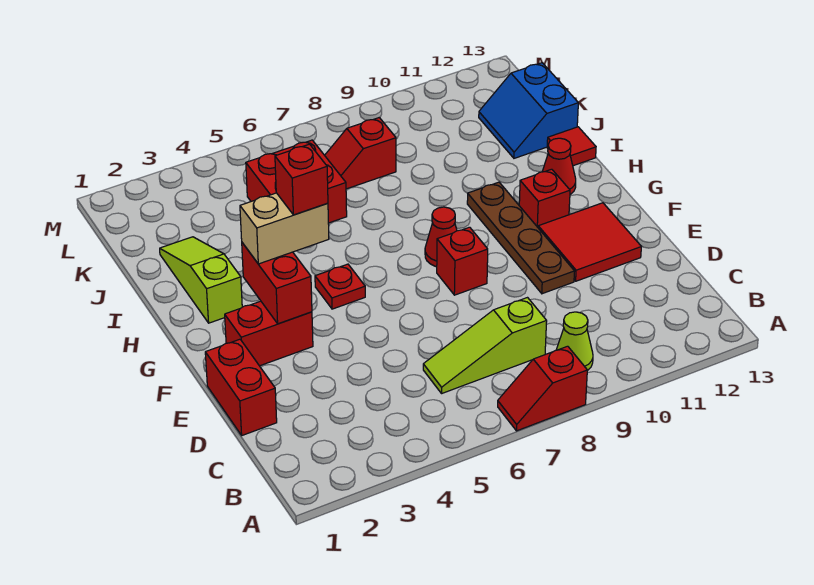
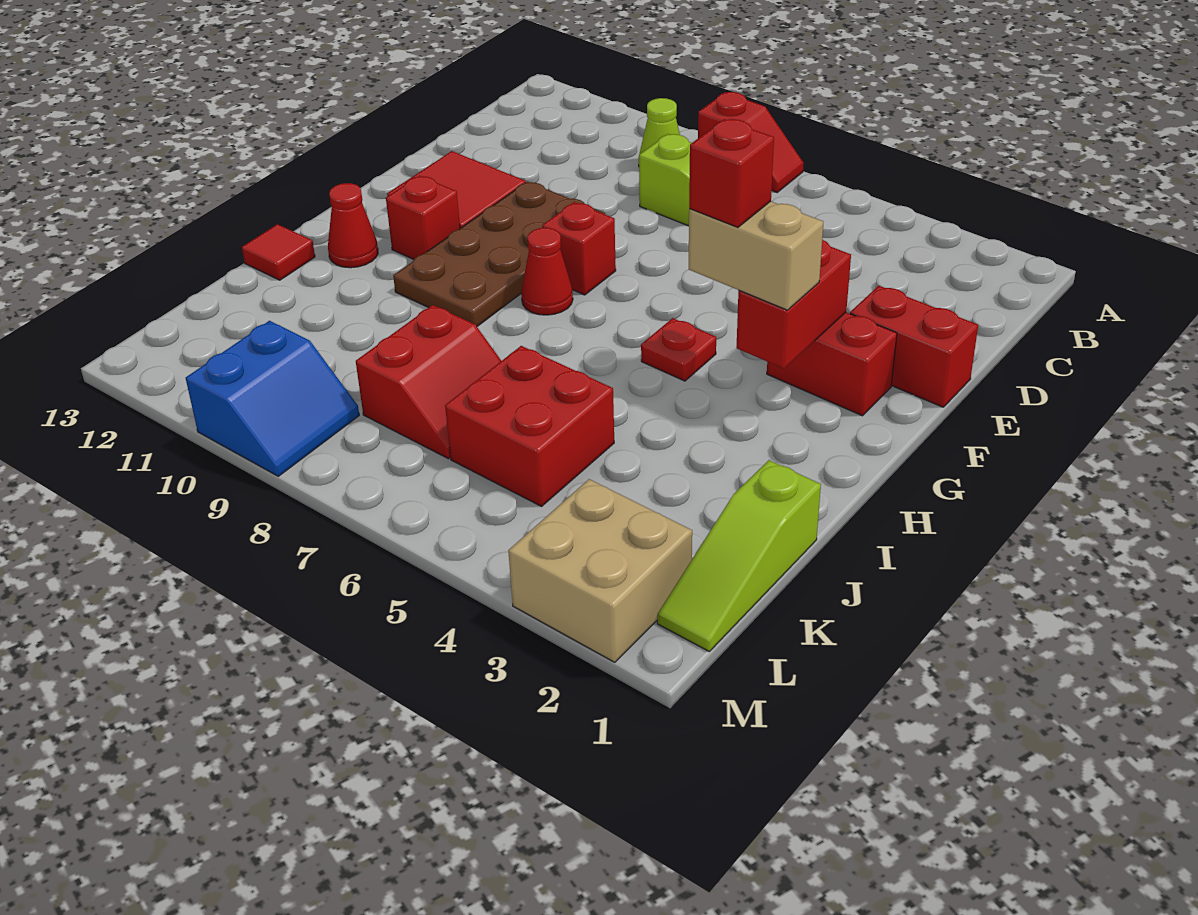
red brick D1:E1 level 1 -> red brick E1:E2 level 1
brown plate E10:H10 level 1 -> brown plate E9:H10 level 1
lime slope H2:J2 level 1 top H -> lime slope J1:L1 level 1 top J
blue slope J12:K13 level 1 top 13 -> blue slope L9:M10 level 1 top 10
red slope K7:K8 level 1 top 8 -> red slope J7:K8 level 1 top 8
none -> tan brick L2:M3 level 1

